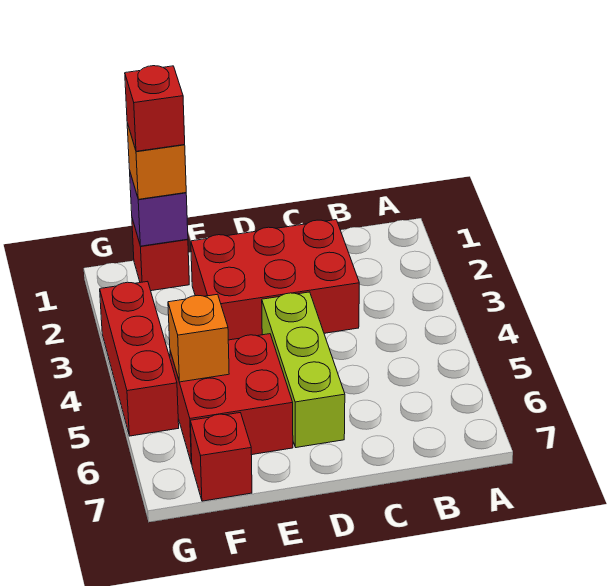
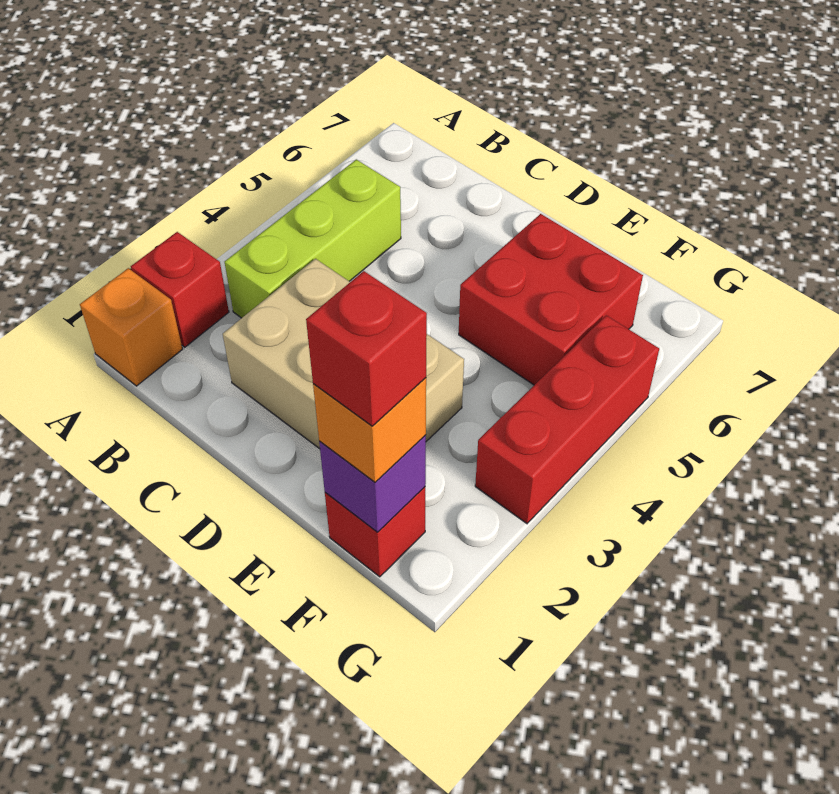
red brick C2:E3 level 1 -> tan brick C2:E3 level 1
lime brick D4:D6 level 1 -> lime brick B3:B5 level 1
orange brick F5 level 2 -> orange brick A1 level 1
red brick F7 level 1 -> red brick A2 level 1

